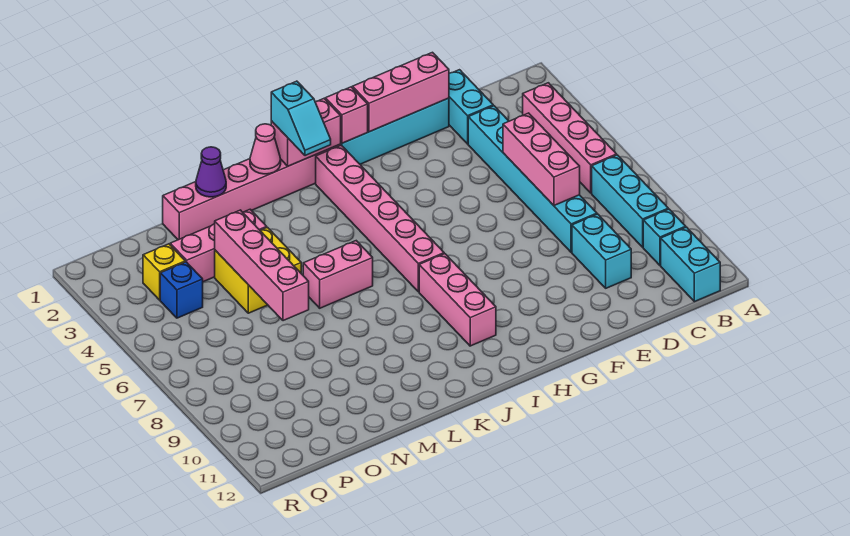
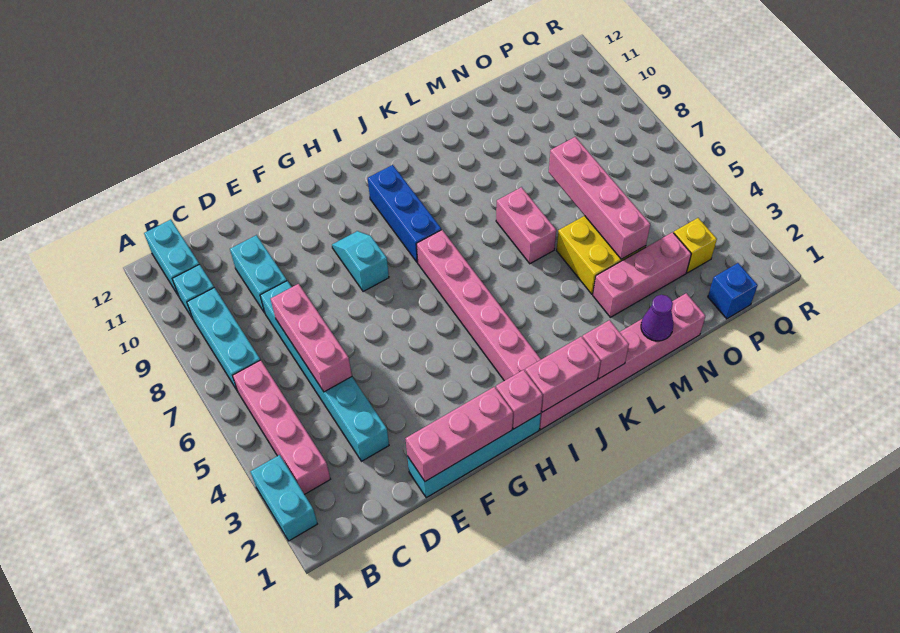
cyan brick D1:D2 level 1 -> cyan brick A2:A3 level 1
pink brick I8:I10 level 1 -> blue brick I8:I10 level 1
cyan slope J1:J2 level 3 top 1 -> cyan slope G8:G9 level 1 top 8
pink cone K1 level 2 -> pink brick K1 level 2
pink brick K6:L6 level 1 -> pink brick L6:L7 level 1
blue brick P4 level 1 -> blue brick P1 level 1

